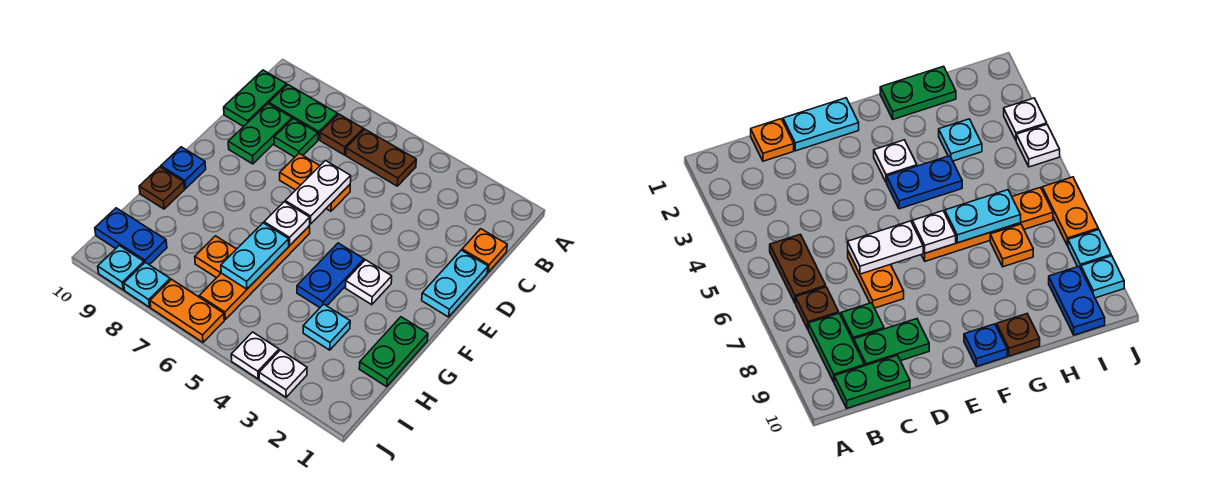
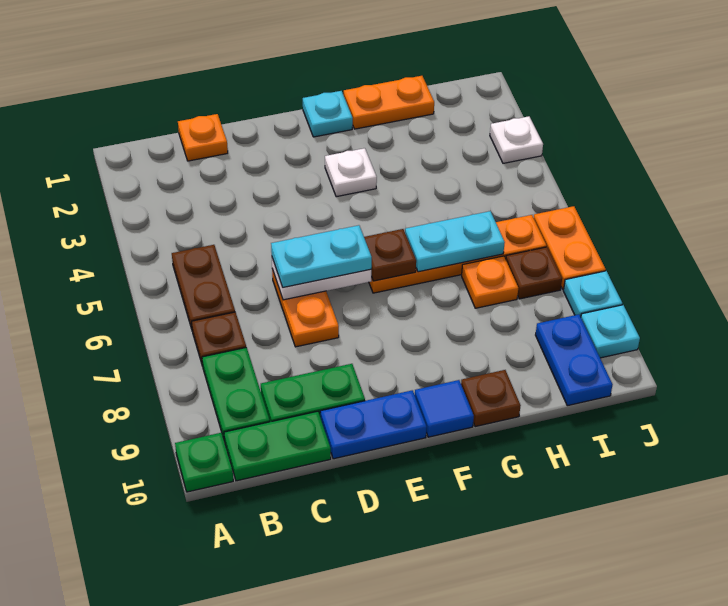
green plate C8 level 1 -> green plate A10 level 1
cyan plate D1:E1 level 1 -> cyan plate D6:E6 level 3
blue plate F4:G4 level 1 -> blue plate D10:E10 level 1
white plate F6 level 2 -> brown plate F6 level 2
blue plate F10 level 1 -> blue tile F10 level 1
green plate G1:H1 level 1 -> orange plate G1:H1 level 1
cyan plate H3 level 1 -> cyan plate F1 level 1
none -> brown plate I7 level 1
white plate J4 level 1 -> none

